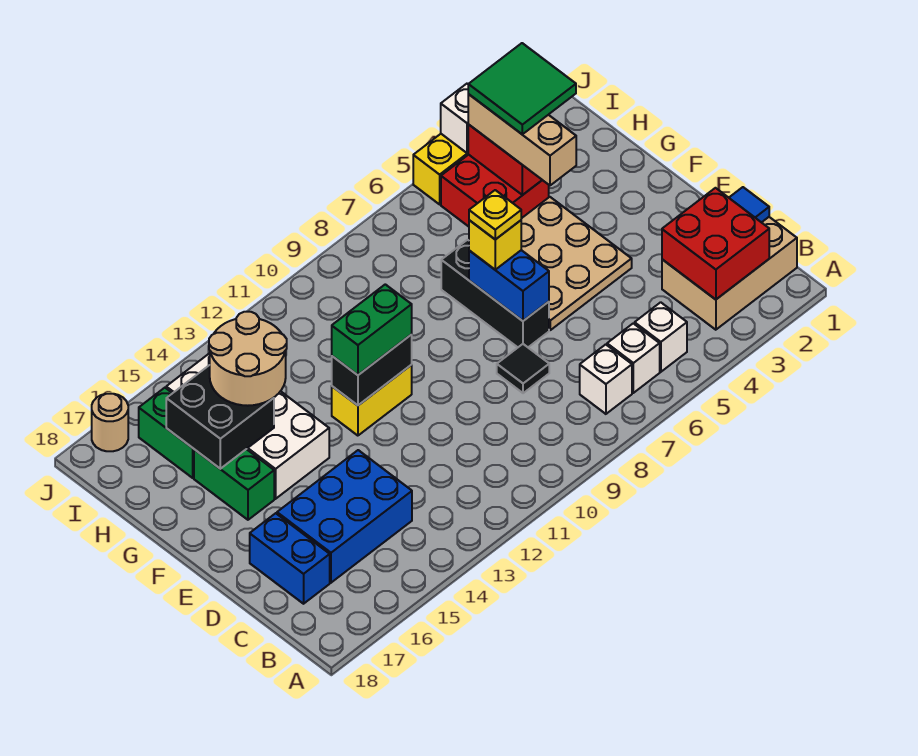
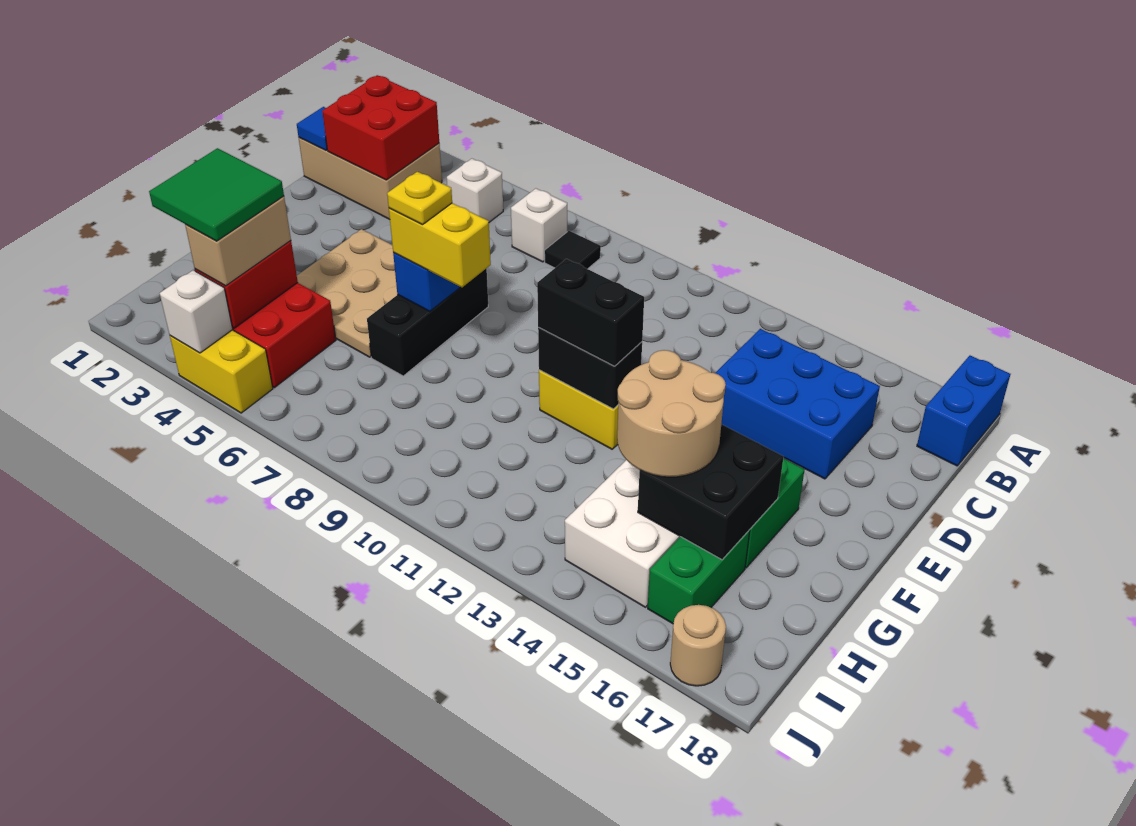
white brick B6 level 1 -> none
blue brick C17:D17 level 1 -> blue brick A18:B18 level 1
black tile D8 level 1 -> black tile B8 level 1
yellow brick F7 level 3 -> yellow brick F7:F8 level 3
green brick F11:F12 level 3 -> black brick F11:F12 level 3
tan brick G4:I4 level 3 -> tan brick H4:I4 level 3

